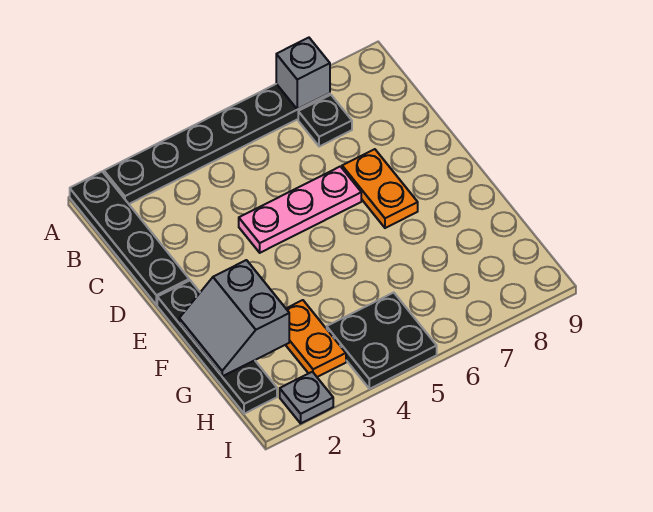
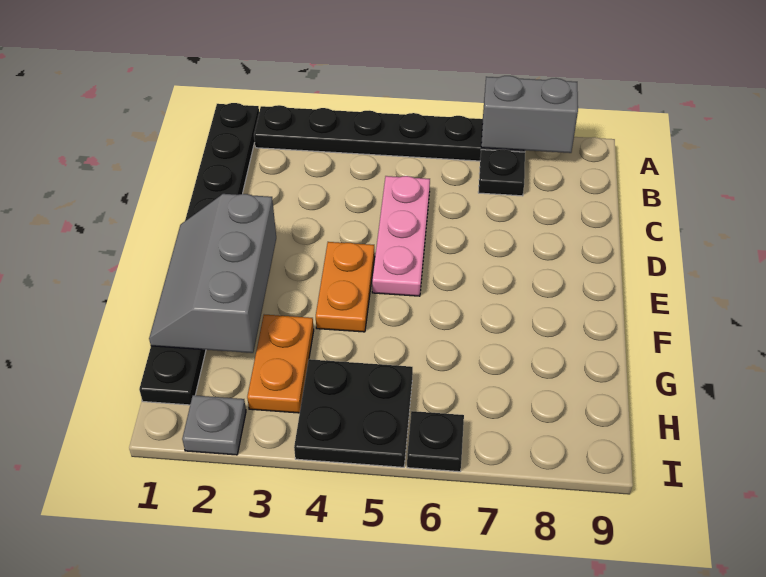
grey brick A7 level 2 -> grey brick A7:A8 level 2
pink plate D4:D6 level 1 -> pink plate C5:E5 level 1
orange plate D7:E7 level 1 -> orange plate E4:F4 level 1
grey slope F1:G2 level 2 top 2 -> grey slope E1:G2 level 2 top 2
none -> black plate I6 level 1

